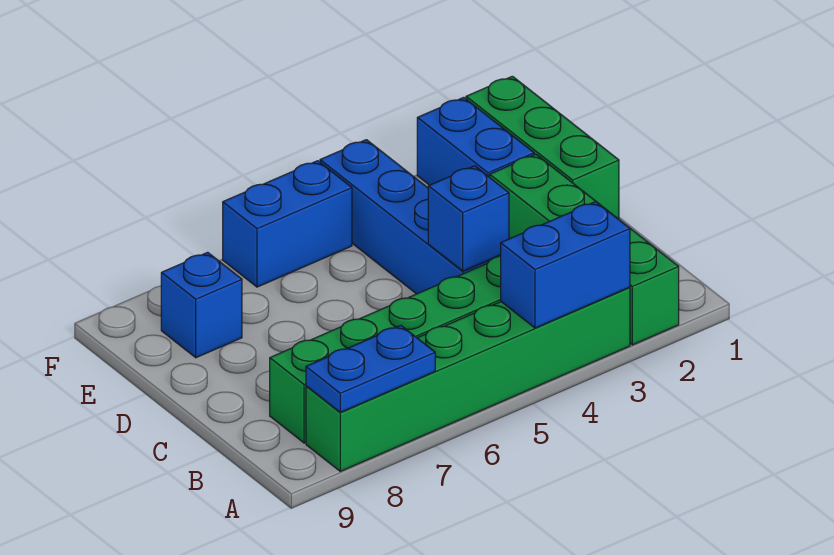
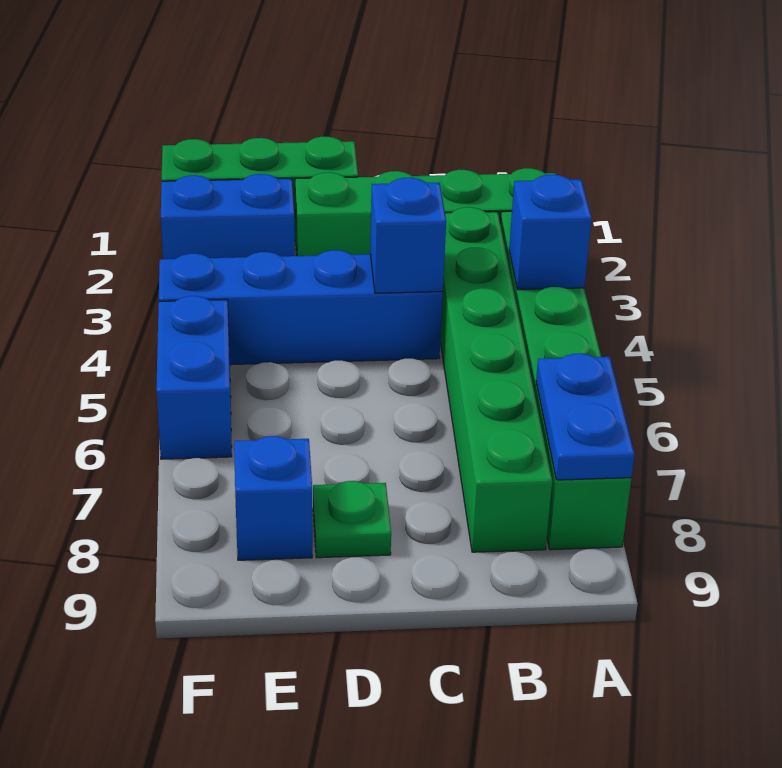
blue brick A3:A4 level 2 -> blue brick A4 level 2
none -> green plate D8 level 1

